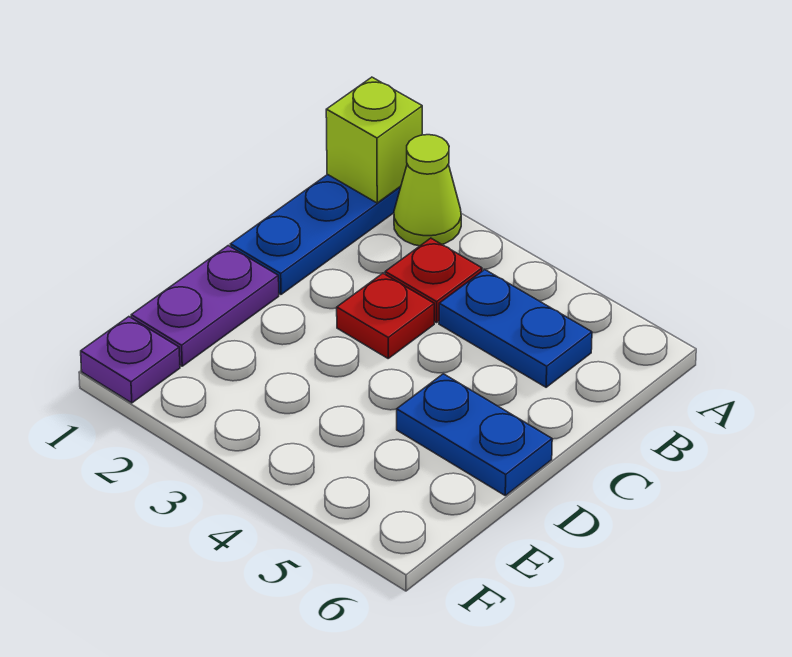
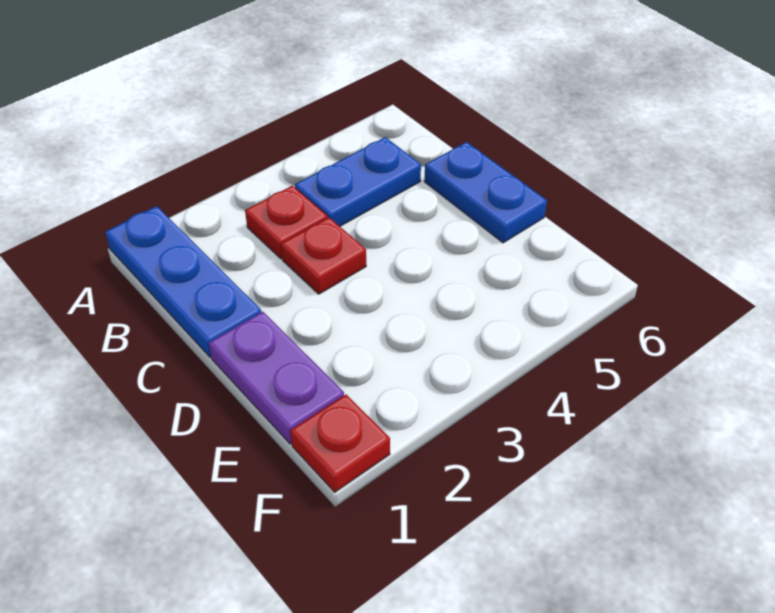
lime brick A1 level 2 -> none
lime cone A2 level 1 -> none
blue plate D5:D6 level 1 -> blue plate C6:D6 level 1
purple plate F1 level 1 -> red plate F1 level 1

